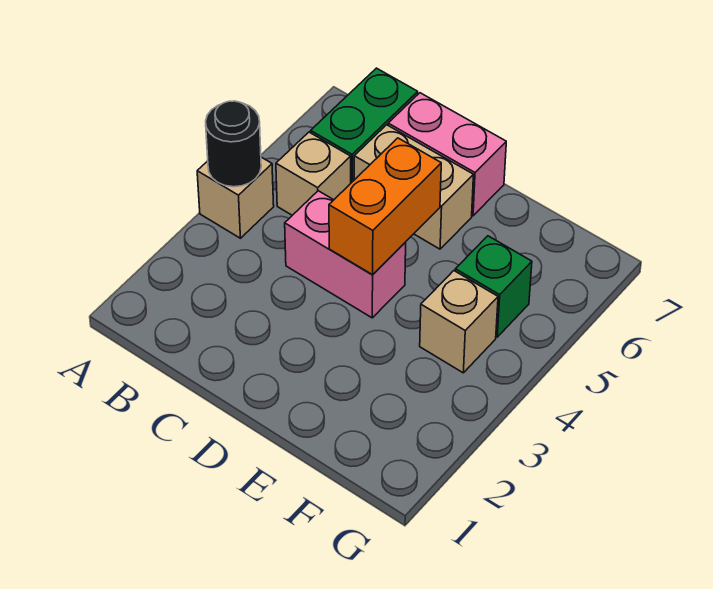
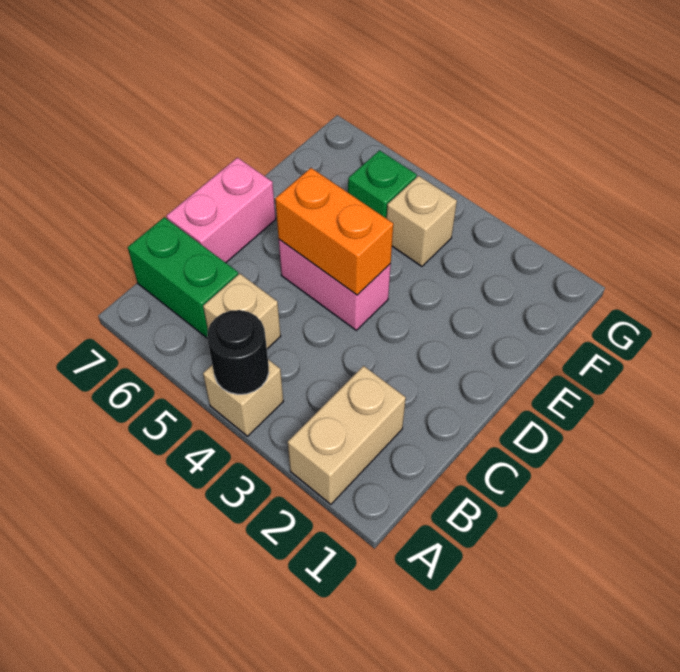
pink brick C4:D4 level 1 -> pink brick D4:D5 level 1
tan brick C6:D6 level 1 -> tan brick A2:B2 level 1

